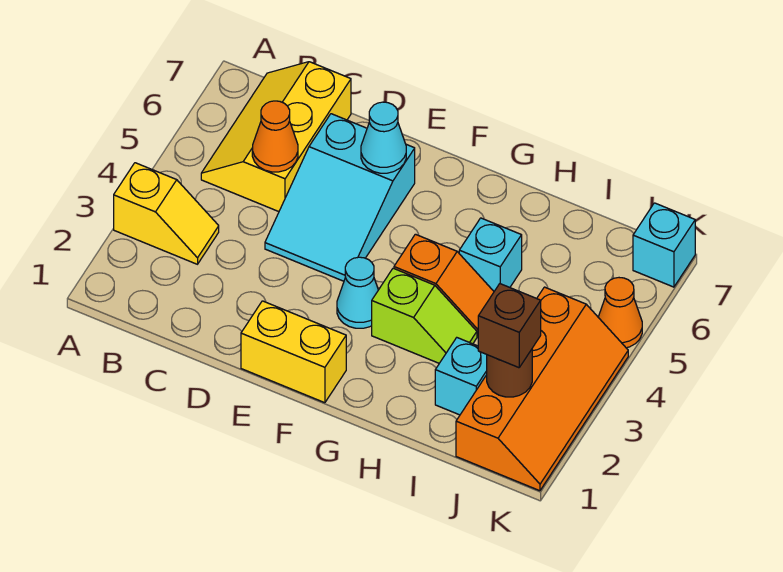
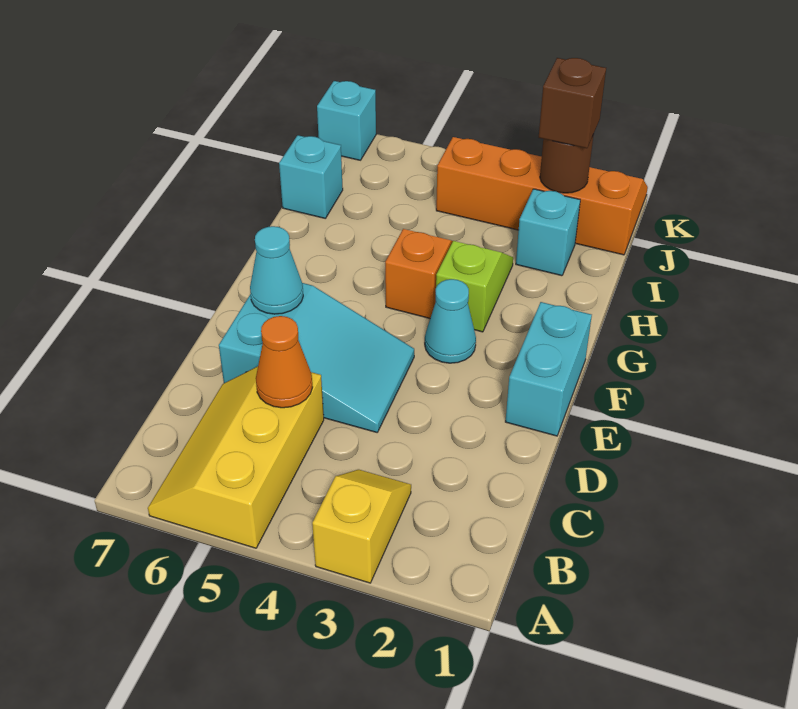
yellow slope B5:C7 level 1 top C -> yellow slope A5:C6 level 1 top 5
yellow brick E1:F1 level 1 -> cyan brick E1:F1 level 1
cyan brick H5 level 1 -> cyan brick I7 level 1
orange cone K5 level 1 -> none

